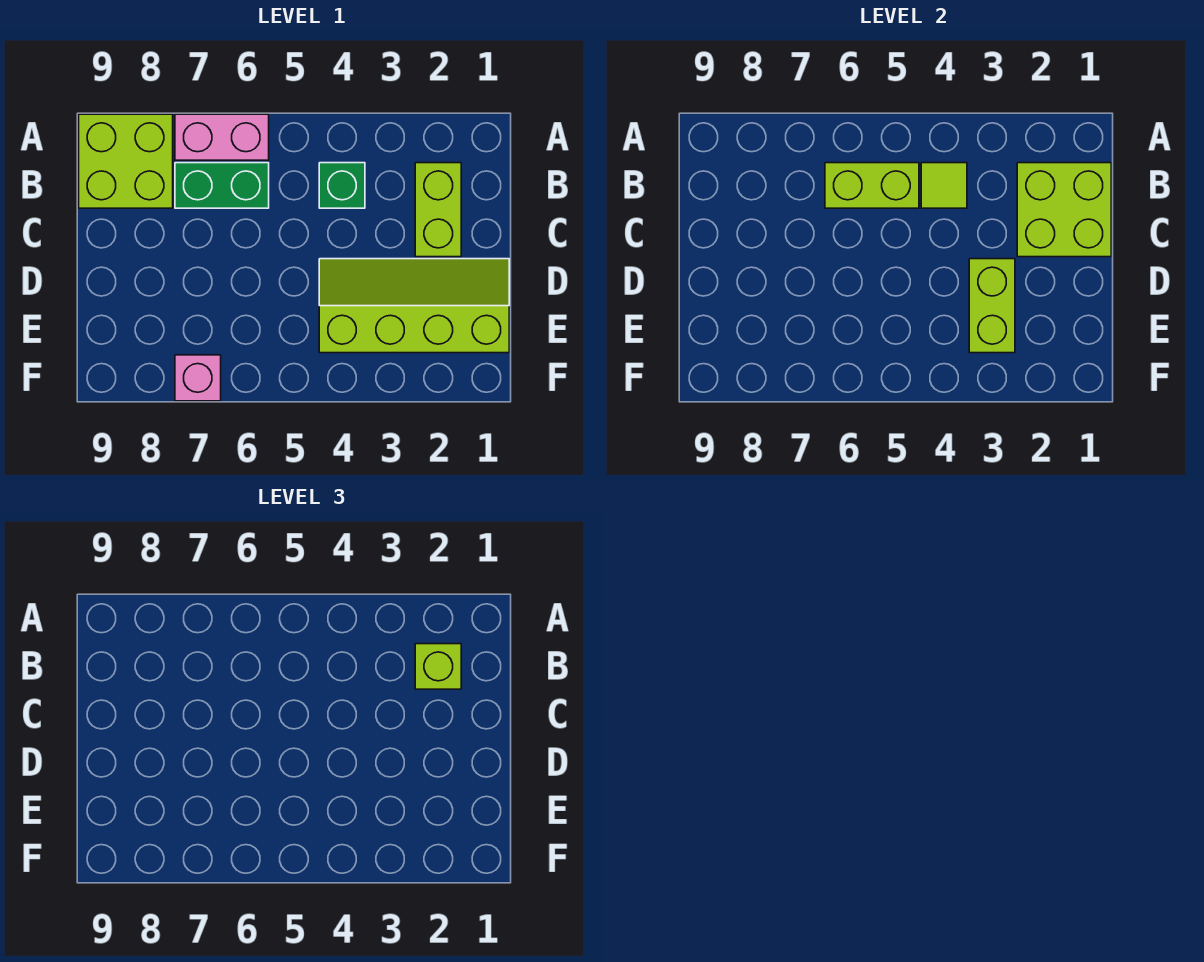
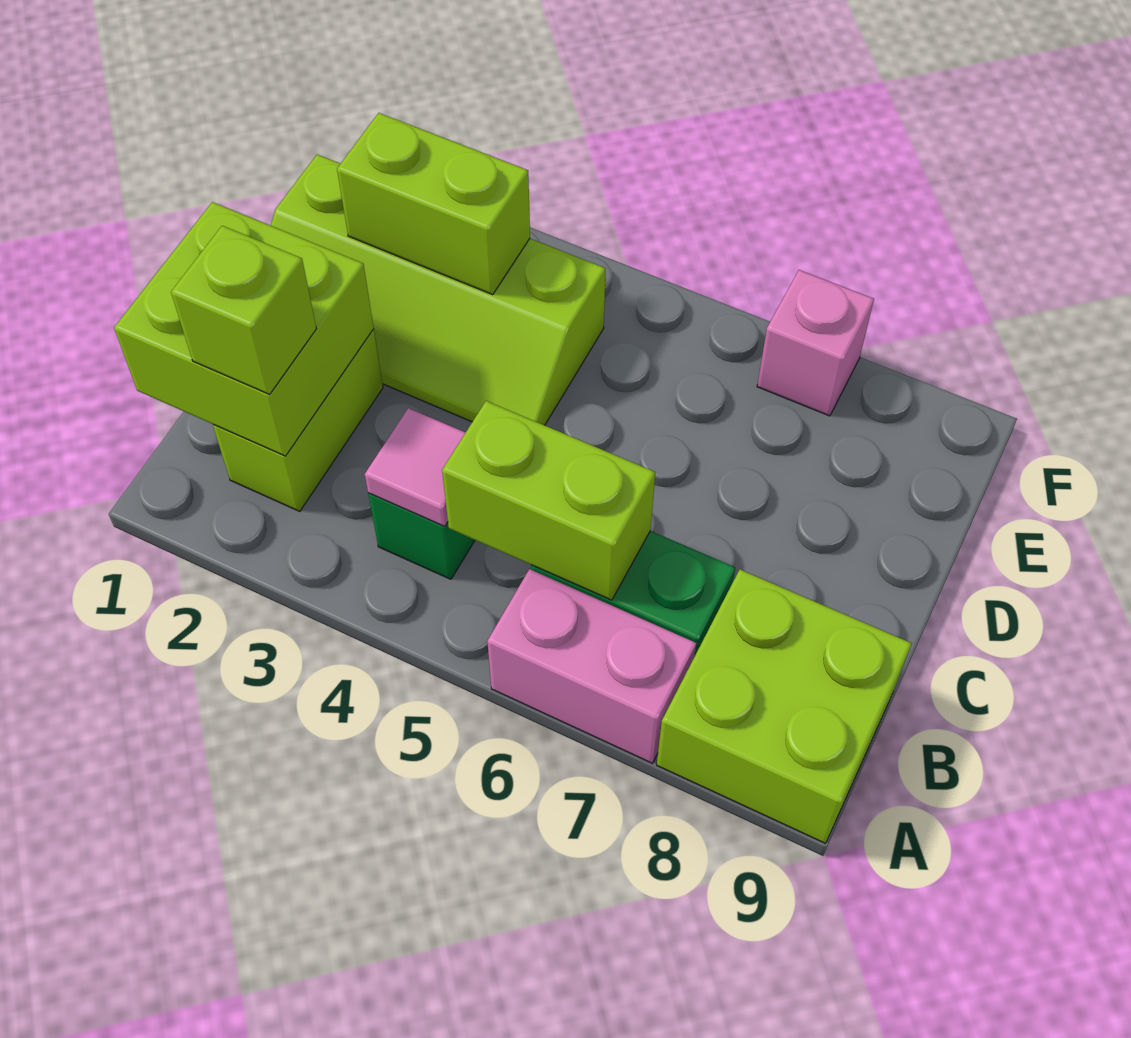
lime tile B4 level 2 -> pink tile B4 level 2
lime brick D3:E3 level 2 -> lime brick E2:E3 level 2

